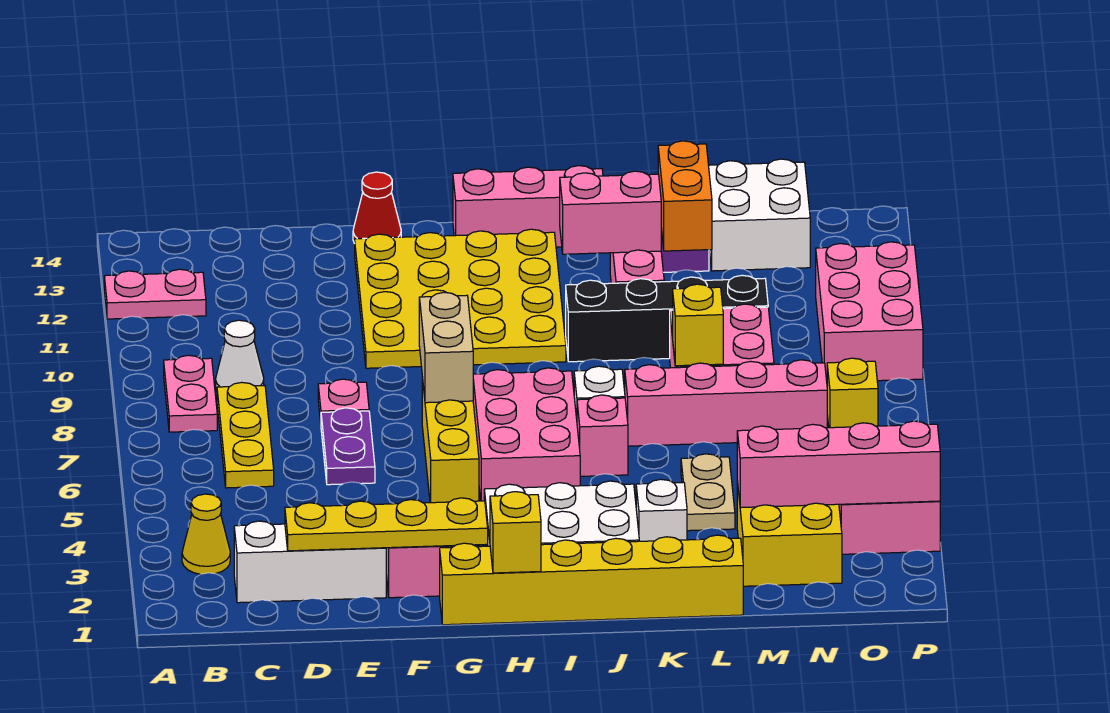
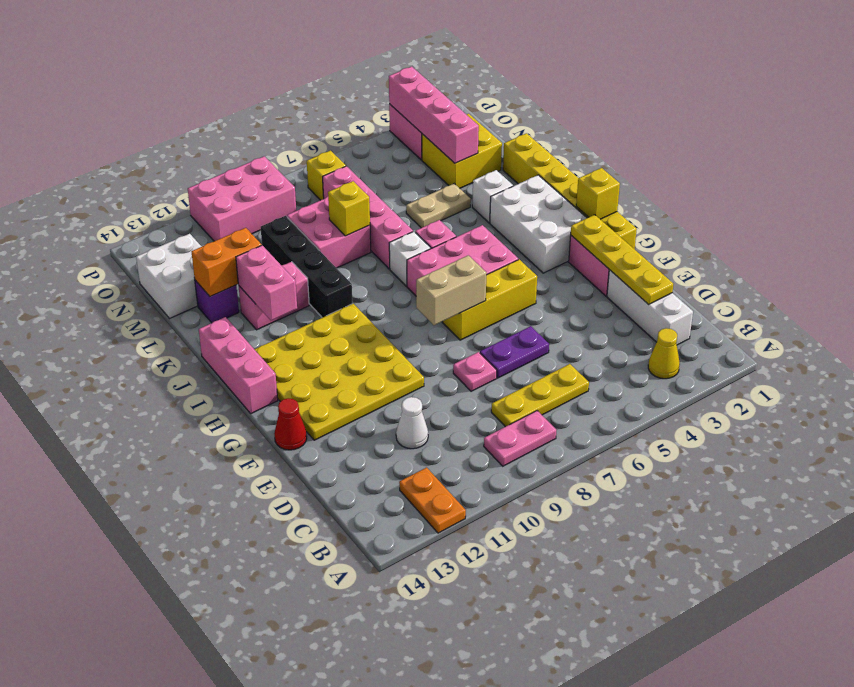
pink plate A12:B12 level 1 -> orange plate A12:B12 level 1
white cone C9 level 1 -> white cone D11 level 1

